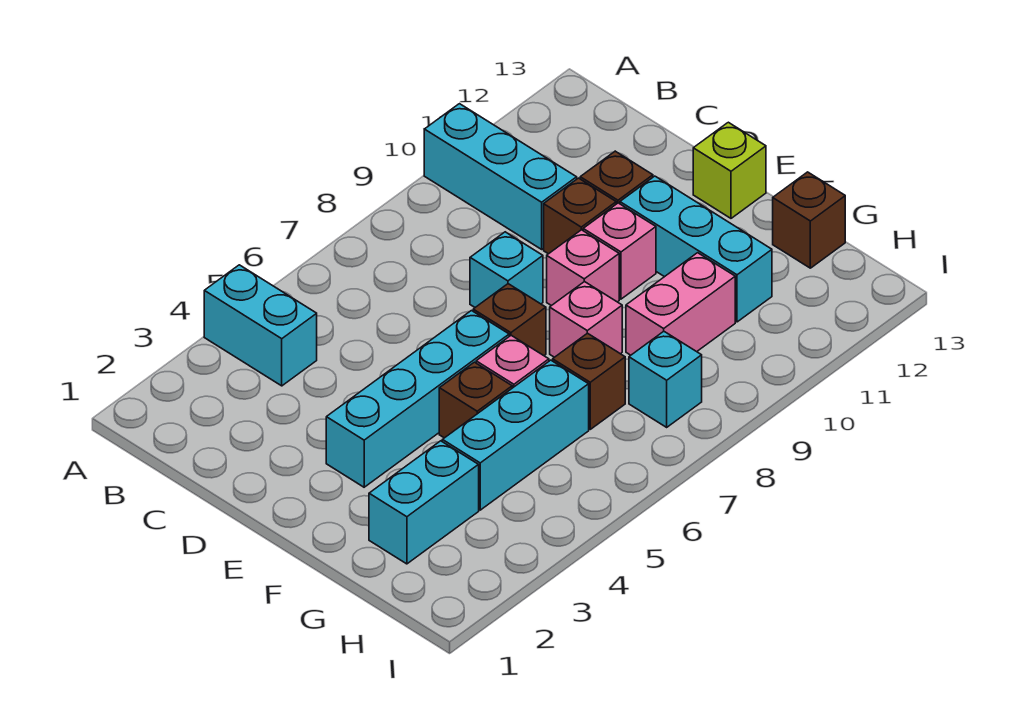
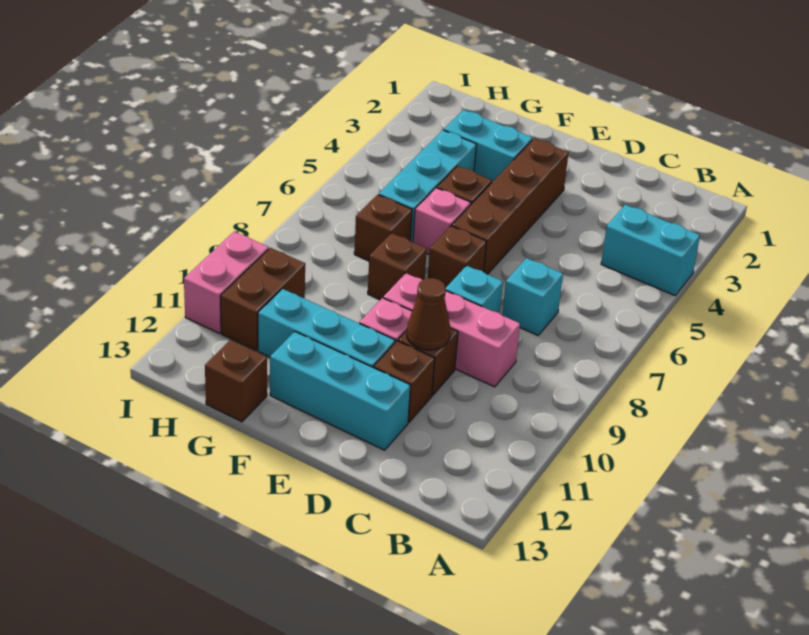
cyan brick A10:C10 level 1 -> cyan brick D12:F12 level 1
none -> brown cone D10 level 2
cyan brick E3:E6 level 1 -> brown brick E3:E6 level 1
pink brick E9 level 1 -> pink brick C9:E9 level 1
lime brick E13 level 1 -> none
pink brick F8 level 1 -> brown brick F8 level 1
cyan brick G2:G3 level 1 -> cyan brick F3:G3 level 1
pink brick G9:G10 level 1 -> pink brick I10:I11 level 1
cyan brick H8 level 1 -> cyan brick C7 level 1
none -> brown brick H10:H11 level 1

